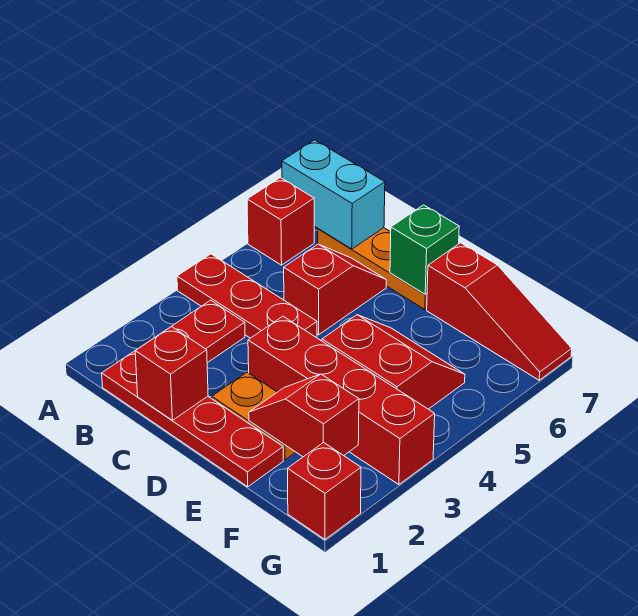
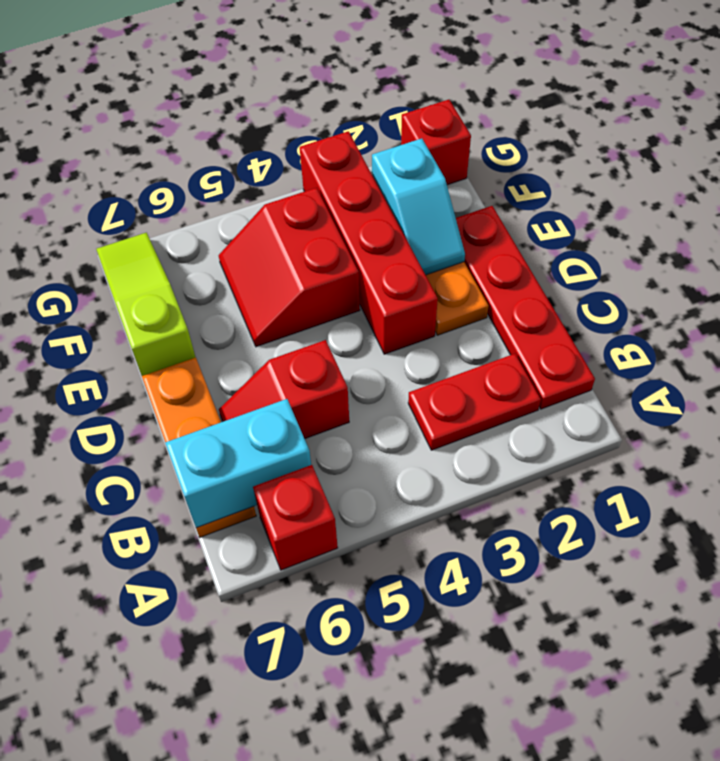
red plate A4:C4 level 1 -> none
cyan brick A7:B7 level 2 -> cyan brick B6:B7 level 2
red brick C1 level 2 -> none
green brick D7 level 2 -> none
red slope E2:F2 level 2 top F -> cyan slope E2:F2 level 2 top F
red slope E7:G7 level 1 top E -> lime slope E7:G7 level 1 top E

